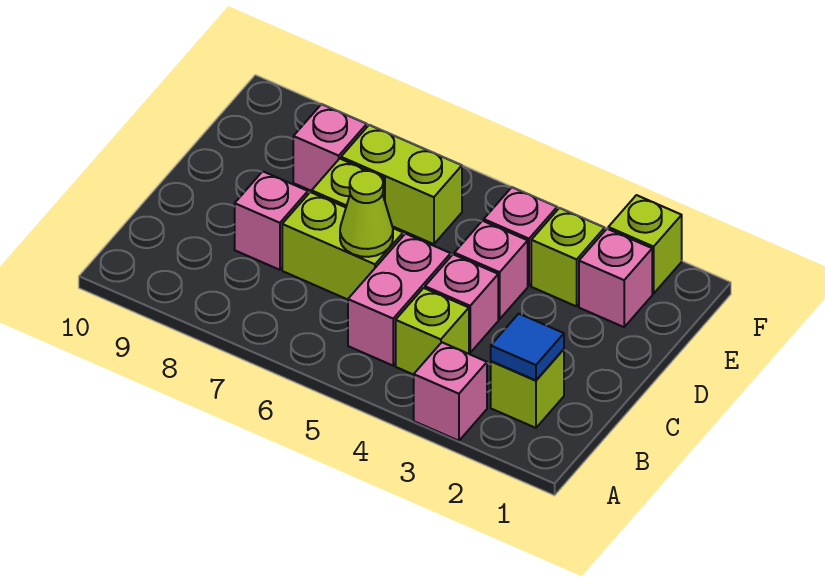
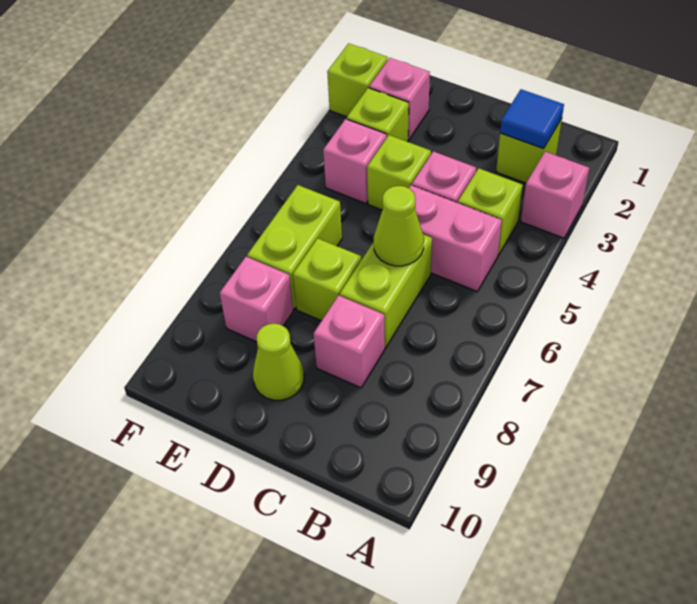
pink brick D4 level 1 -> lime brick D4 level 1
none -> lime cone D9 level 1

